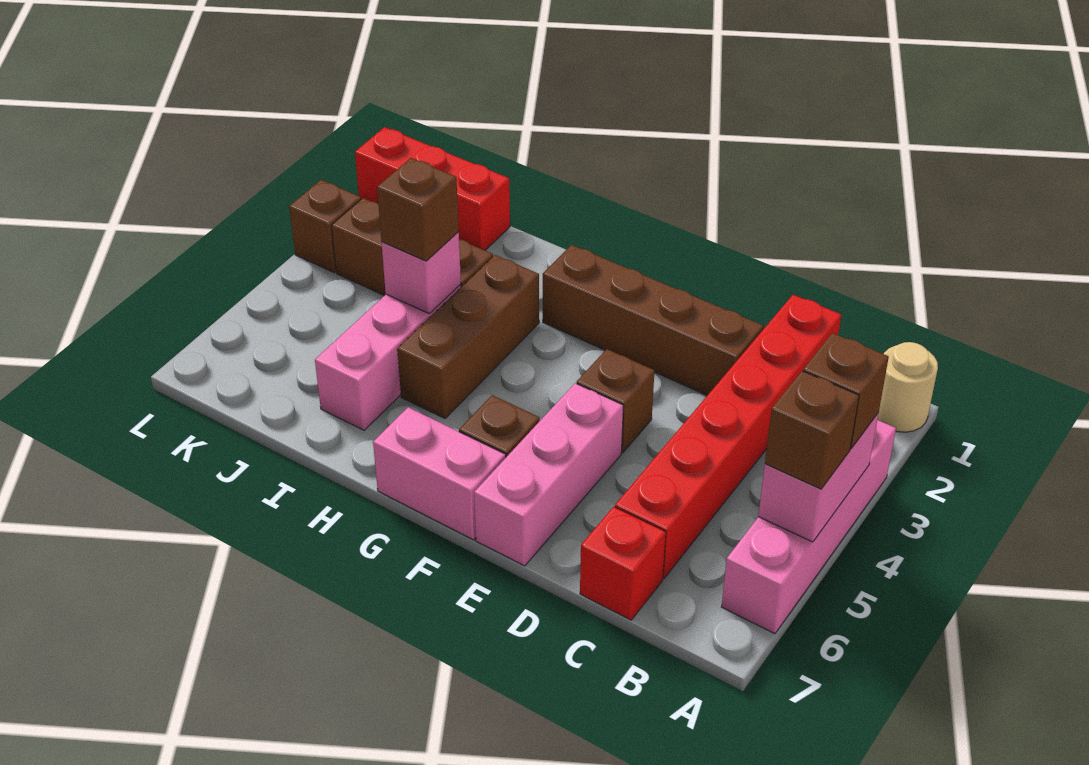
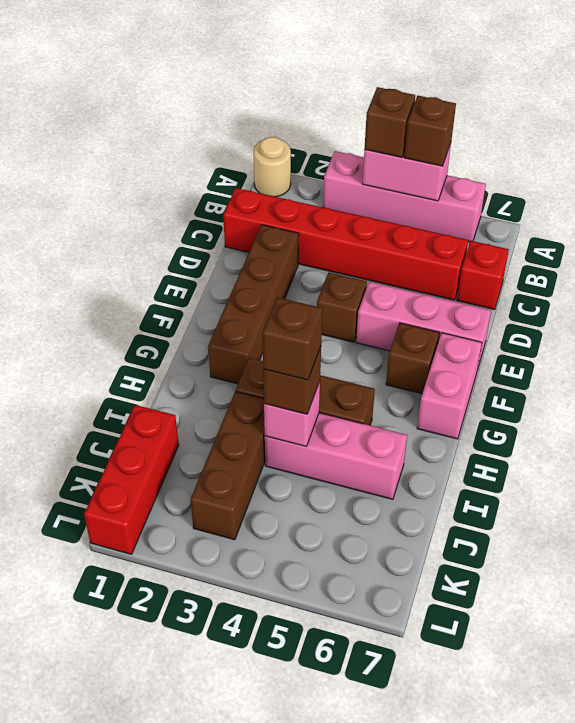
brown brick L3 level 1 -> brown brick I4 level 4

